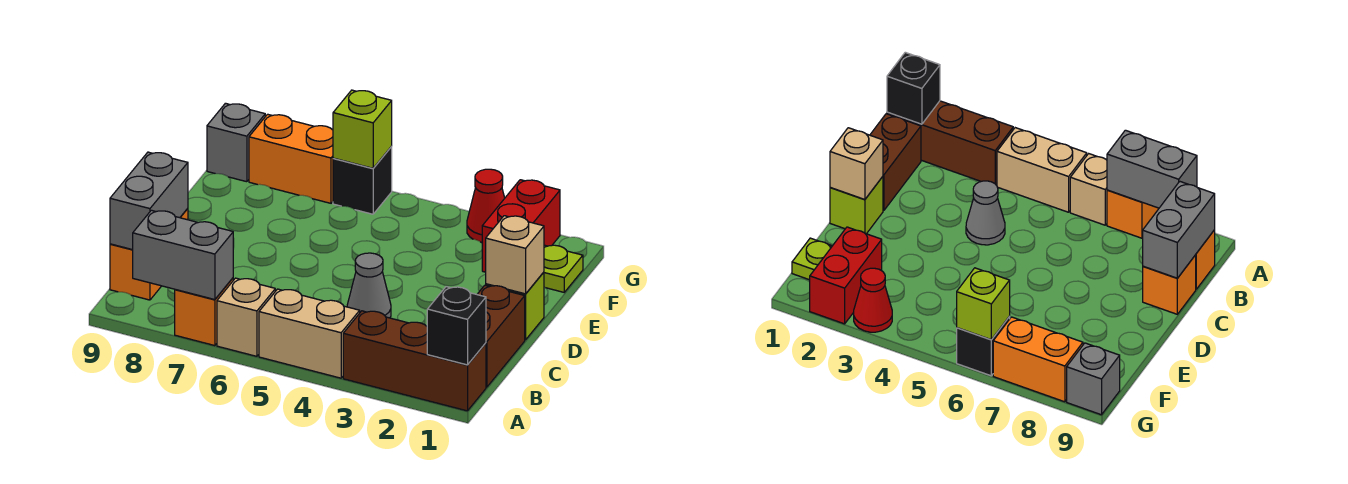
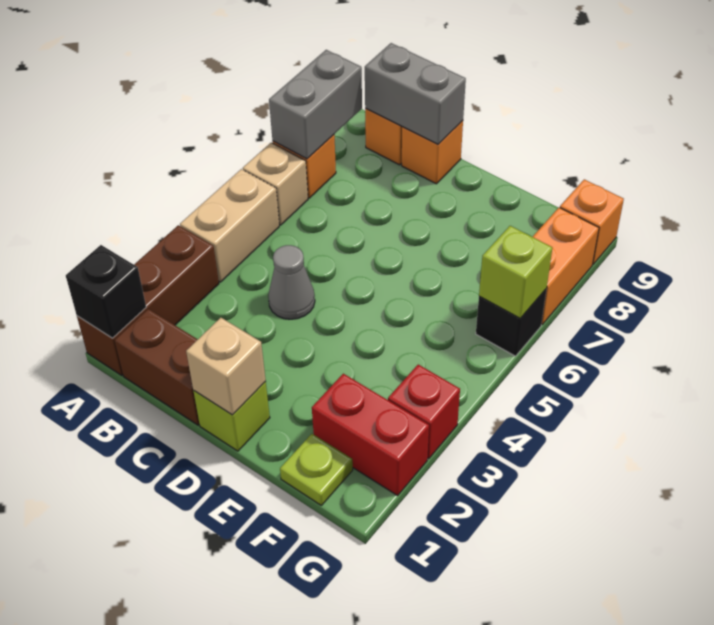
red cone G3 level 1 -> red brick G3 level 1
grey brick G9 level 1 -> orange brick G9 level 1

